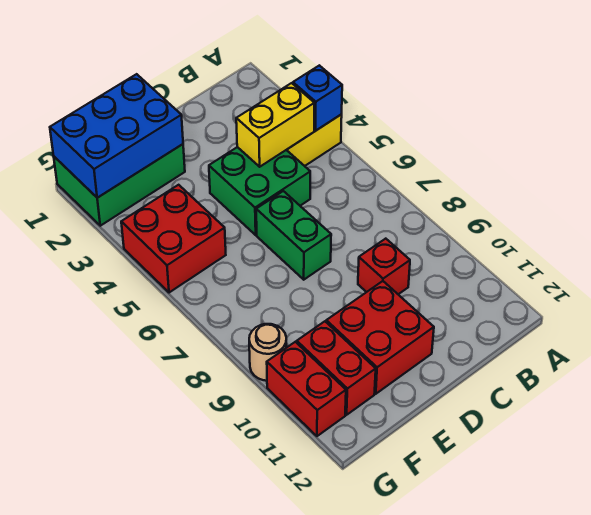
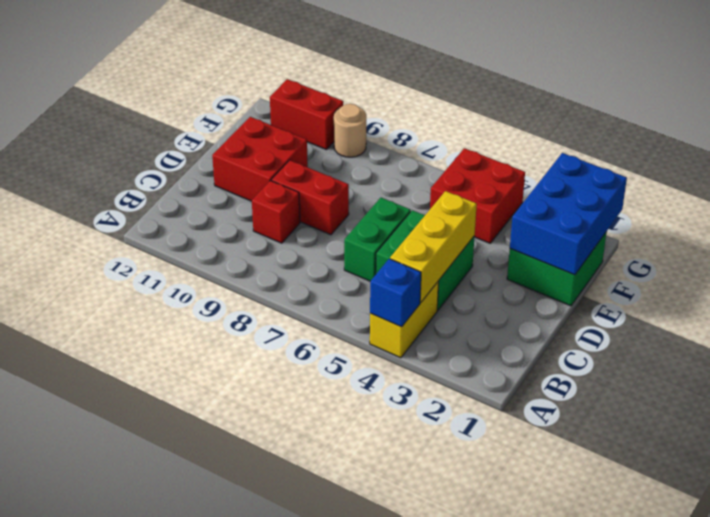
yellow brick B4:C4 level 2 -> yellow brick B4:D4 level 2
green brick D6:D7 level 1 -> green brick C6:D6 level 1
green brick E1:G2 level 1 -> green brick E1:F2 level 1
red brick F10:F11 level 1 -> red brick D8:D9 level 1

